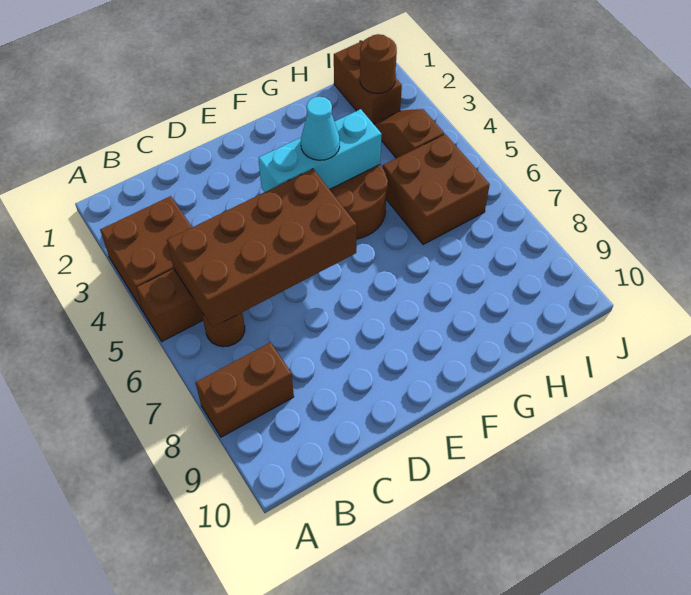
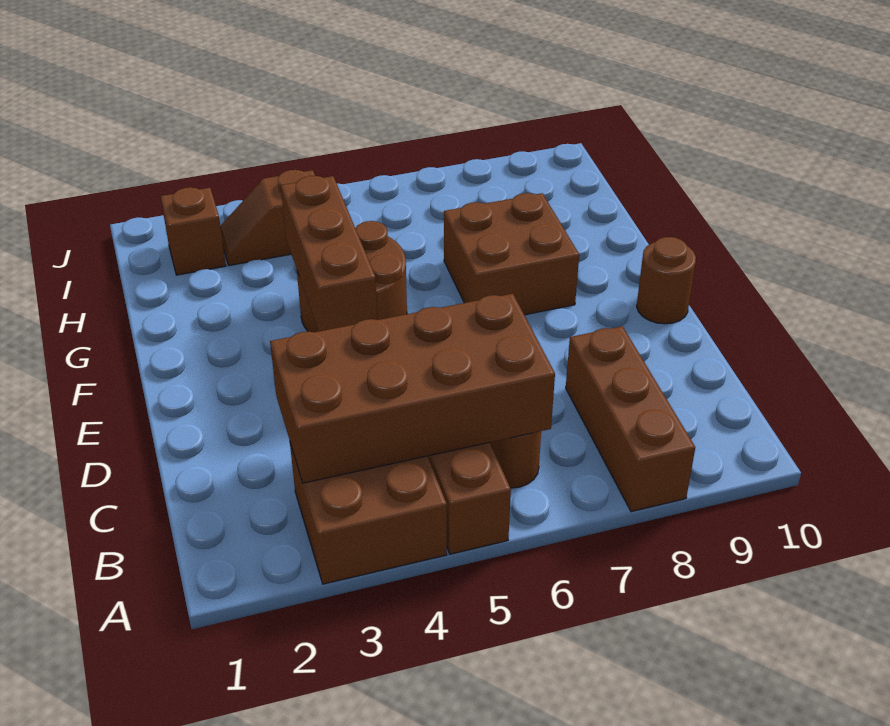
brown brick A8:B8 level 1 -> brown brick A8:C8 level 1
brown brick B5:E6 level 2 -> brown brick B3:C6 level 2
cyan brick E4:G4 level 2 -> brown brick E4:G4 level 2
cyan cone F4 level 3 -> none
brown brick H5:I6 level 1 -> brown brick F7:G8 level 1
brown brick I1:I2 level 1 -> brown brick I2 level 1
brown round brick I2 level 2 -> brown round brick E10 level 1

